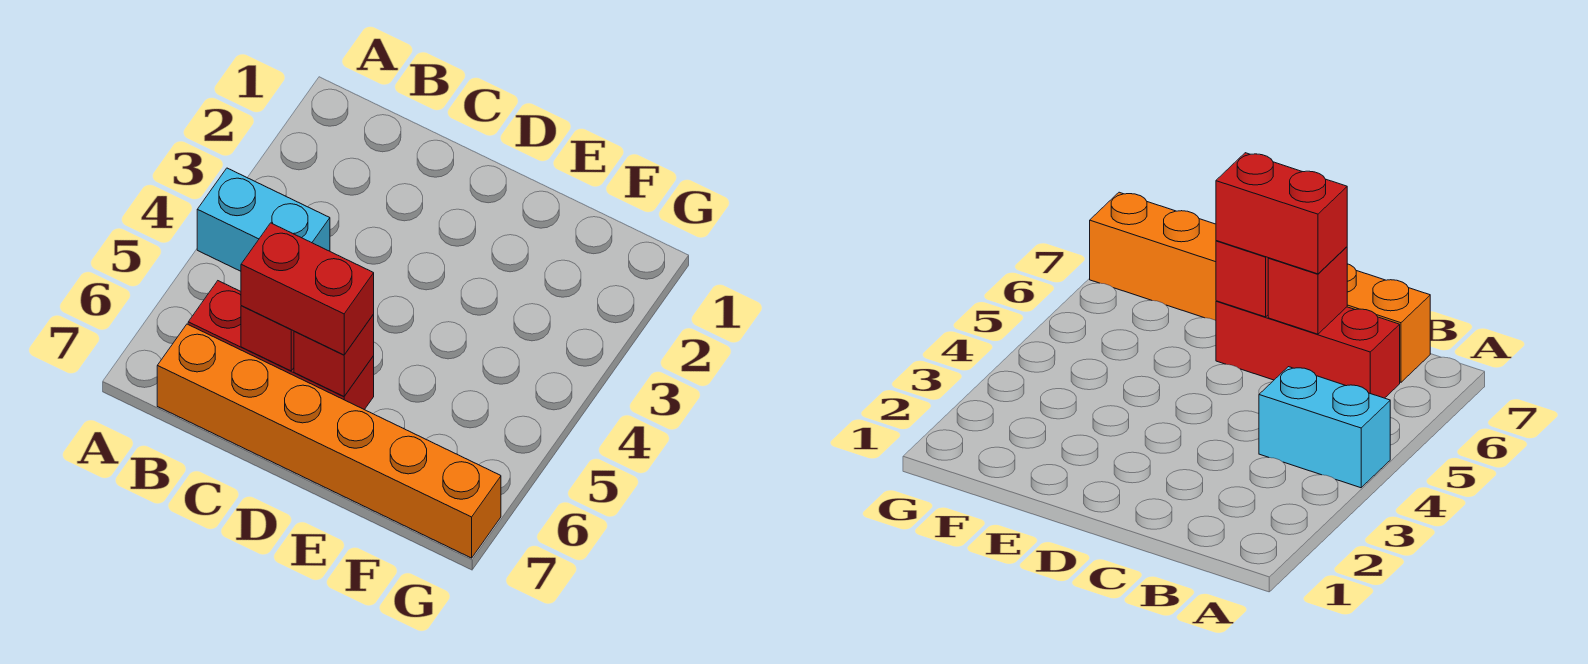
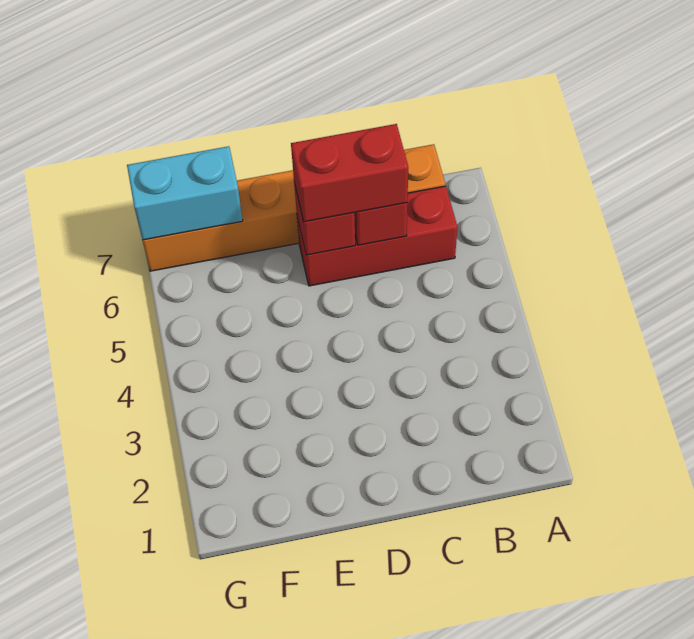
cyan brick A4:B4 level 1 -> cyan brick F7:G7 level 2

